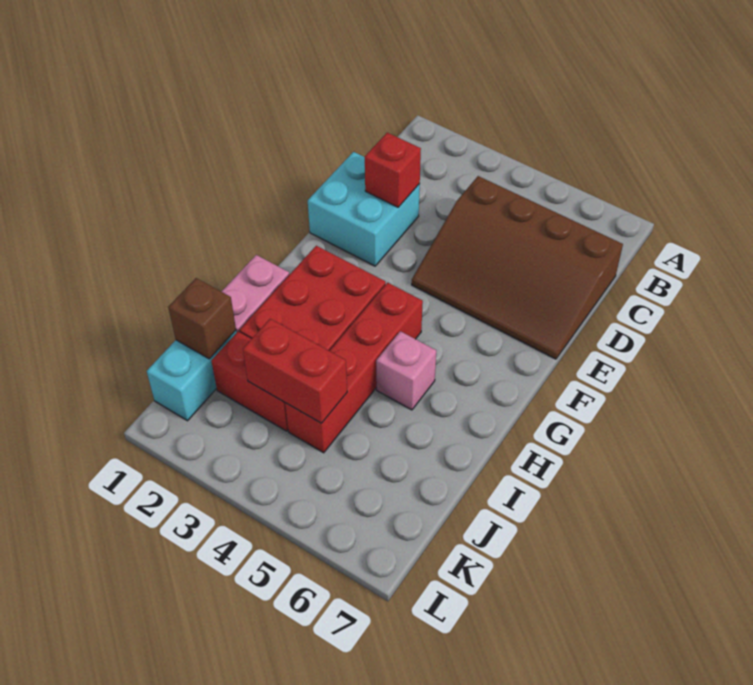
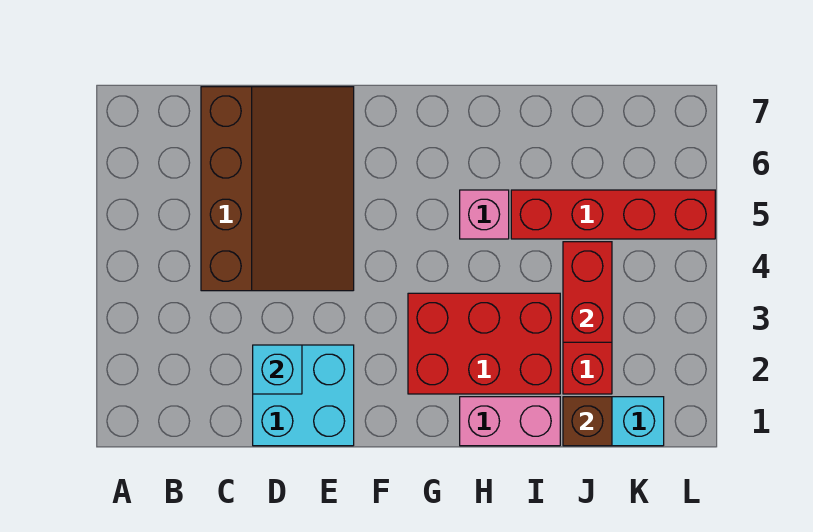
red brick D2 level 2 -> cyan brick D2 level 2
red brick G4:J4 level 1 -> red brick I5:L5 level 1

